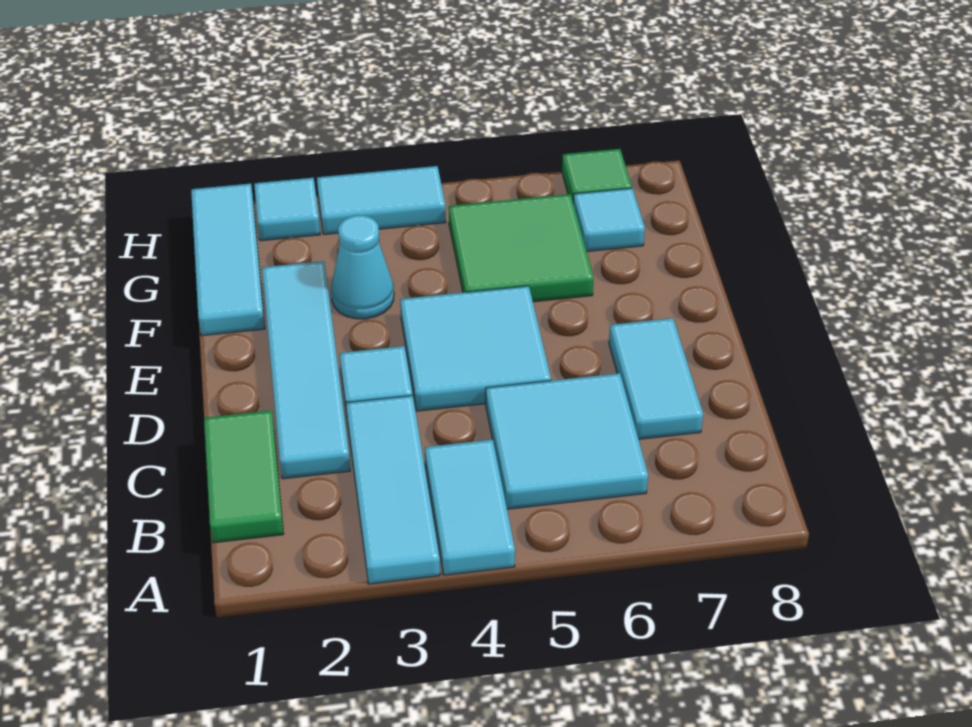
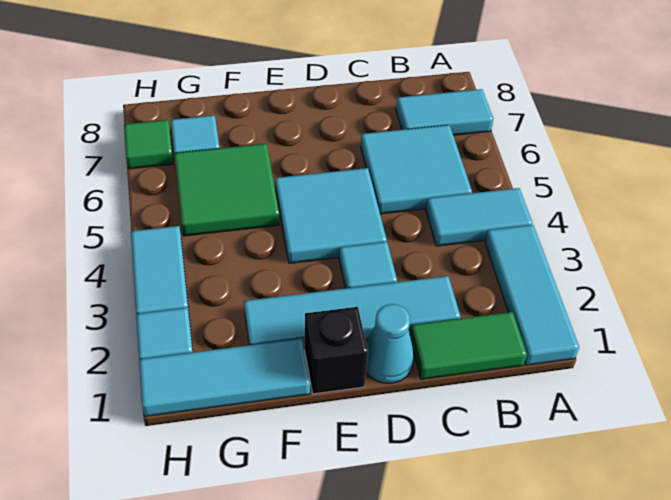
cyan tile A3:C3 level 1 -> cyan tile A1:A3 level 1
cyan tile C7:D7 level 1 -> cyan tile A7:B7 level 1
none -> black brick E1 level 1
cyan cone F3 level 1 -> cyan cone D1 level 1

